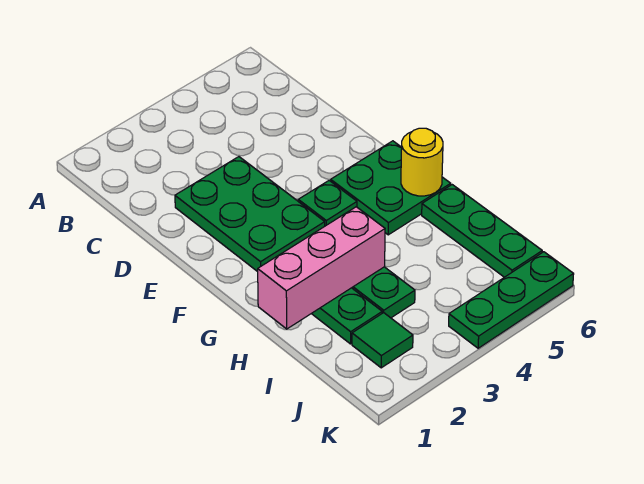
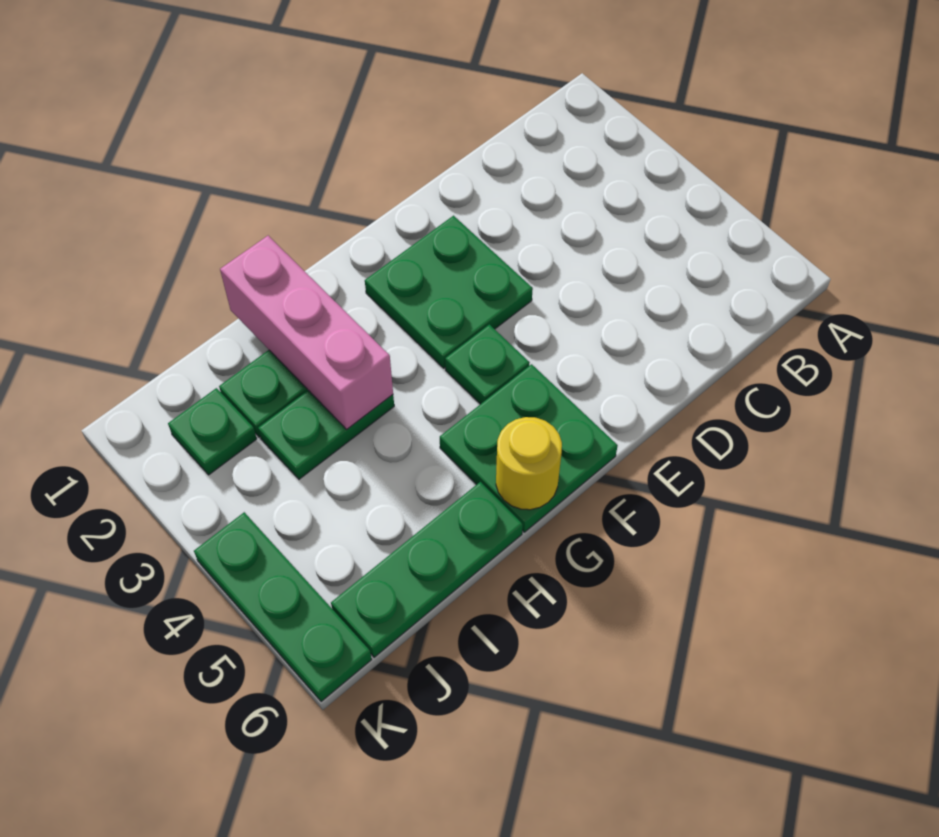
green plate D2:F3 level 1 -> green plate E2:F3 level 1
green tile J2 level 1 -> green plate J2 level 1

